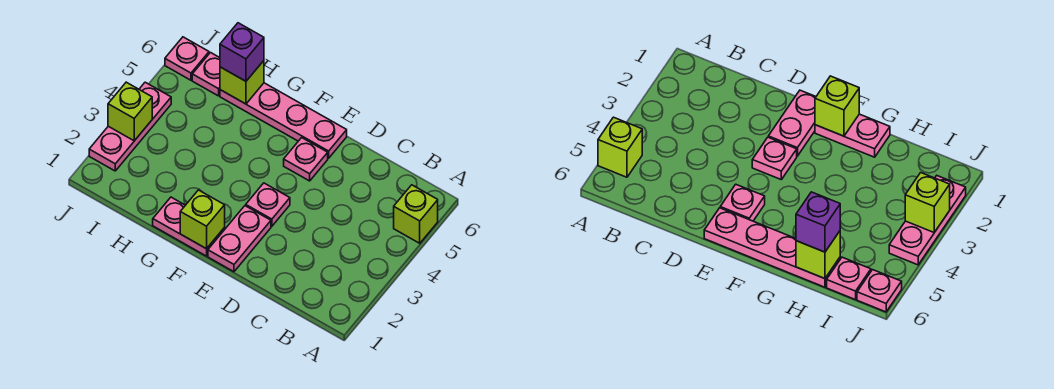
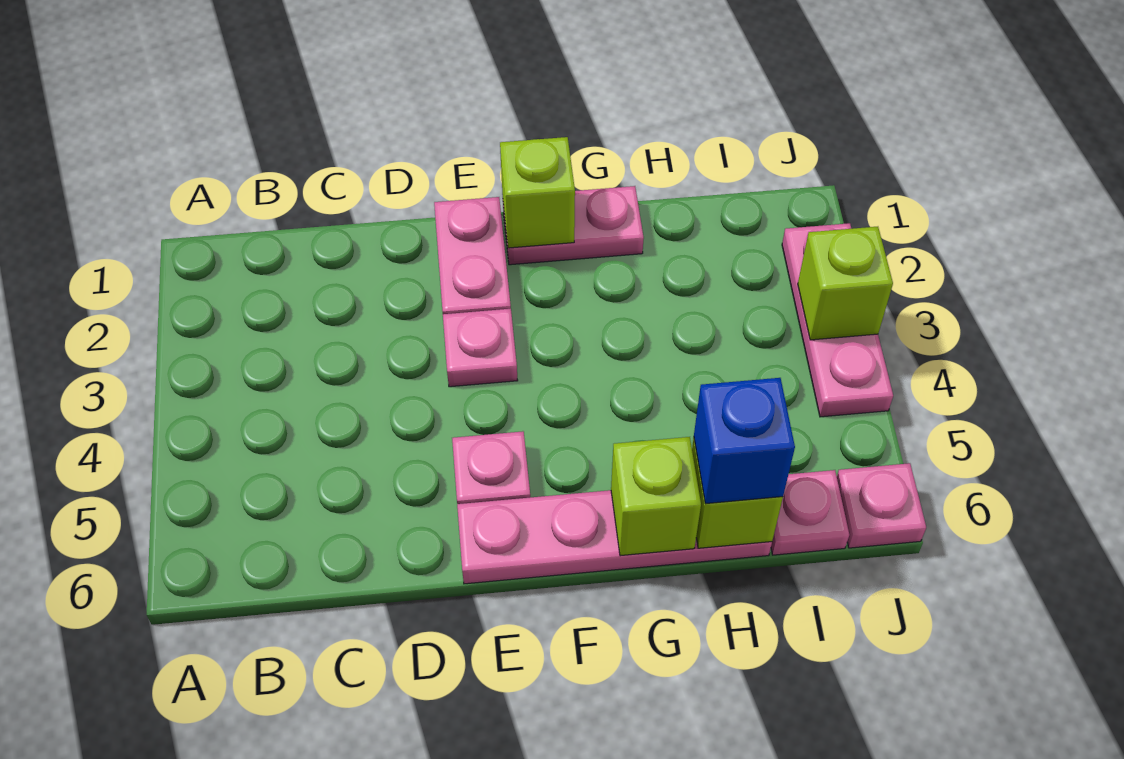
lime brick A5 level 1 -> lime brick G6 level 2
purple brick H6 level 3 -> blue brick H6 level 3

